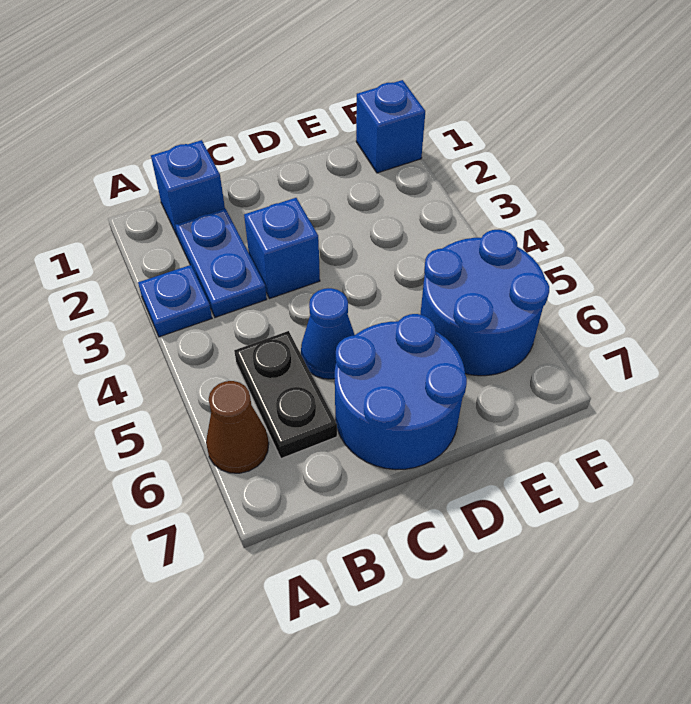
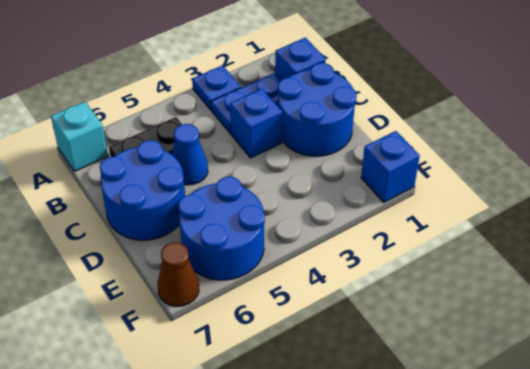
brown cone A6 level 1 -> brown cone F7 level 1
none -> cyan brick A7 level 1
none -> blue round brick C1:D2 level 1

